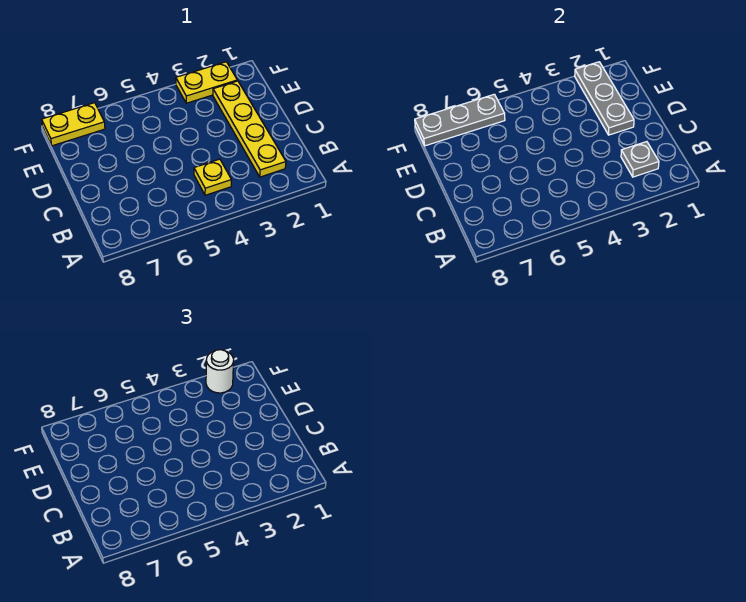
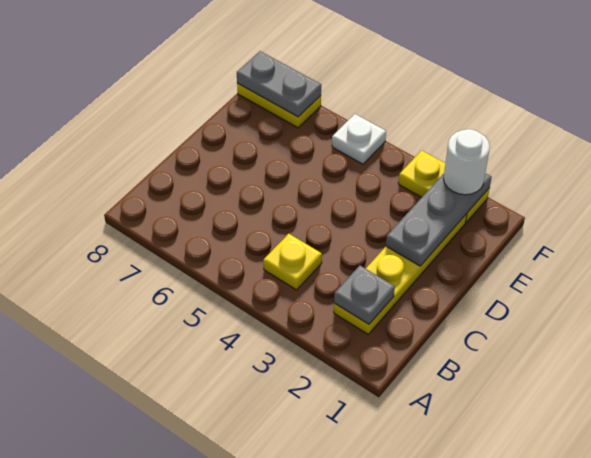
none -> white plate F5 level 1
grey plate F6:F8 level 2 -> grey plate F7:F8 level 2

